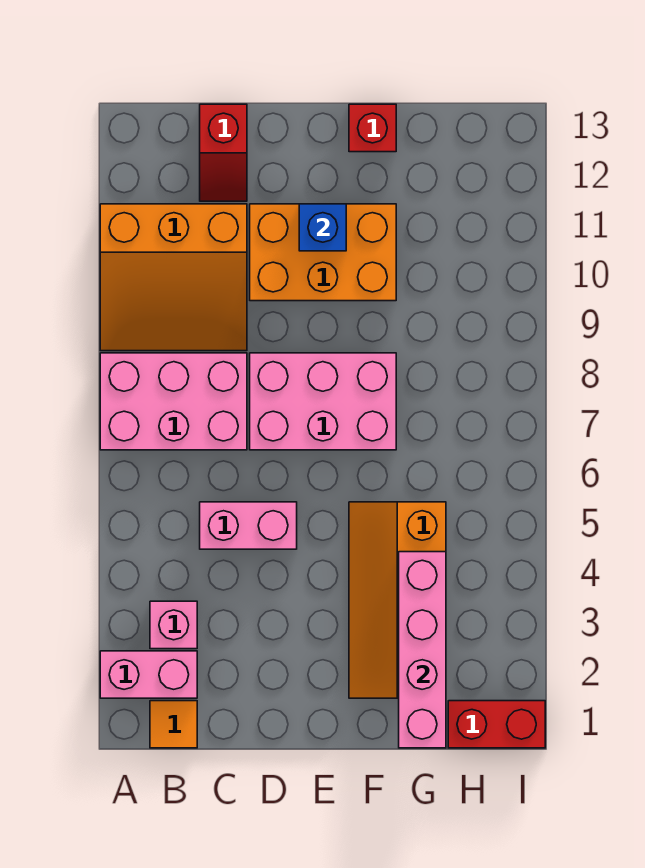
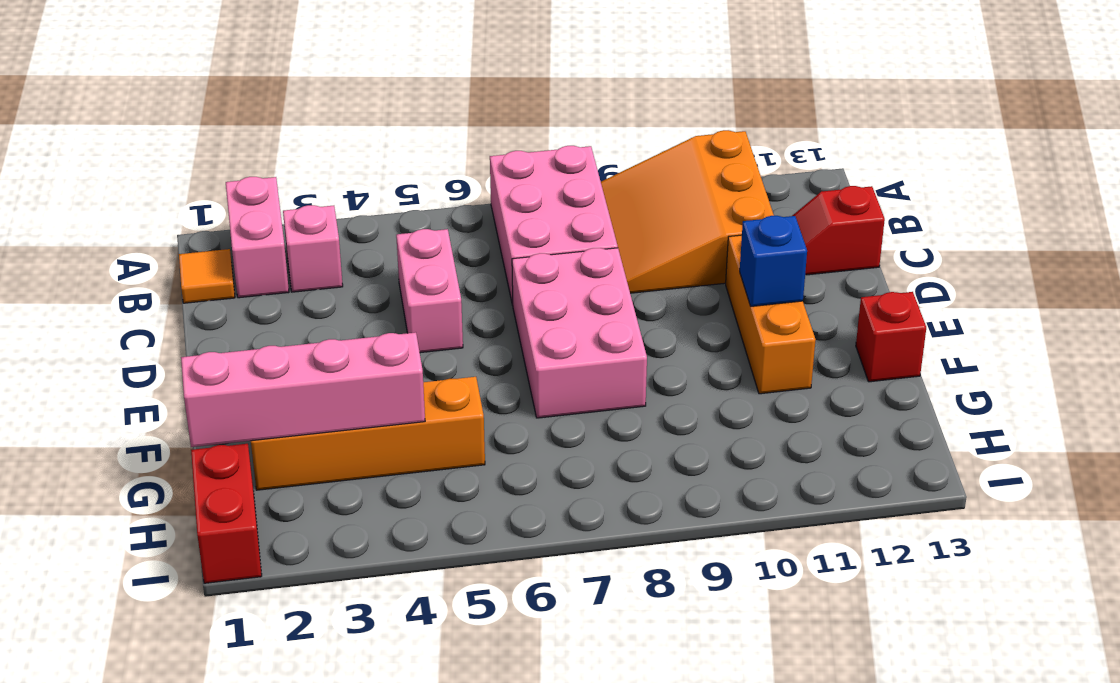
orange brick D10:F11 level 1 -> orange brick D11:F11 level 1

